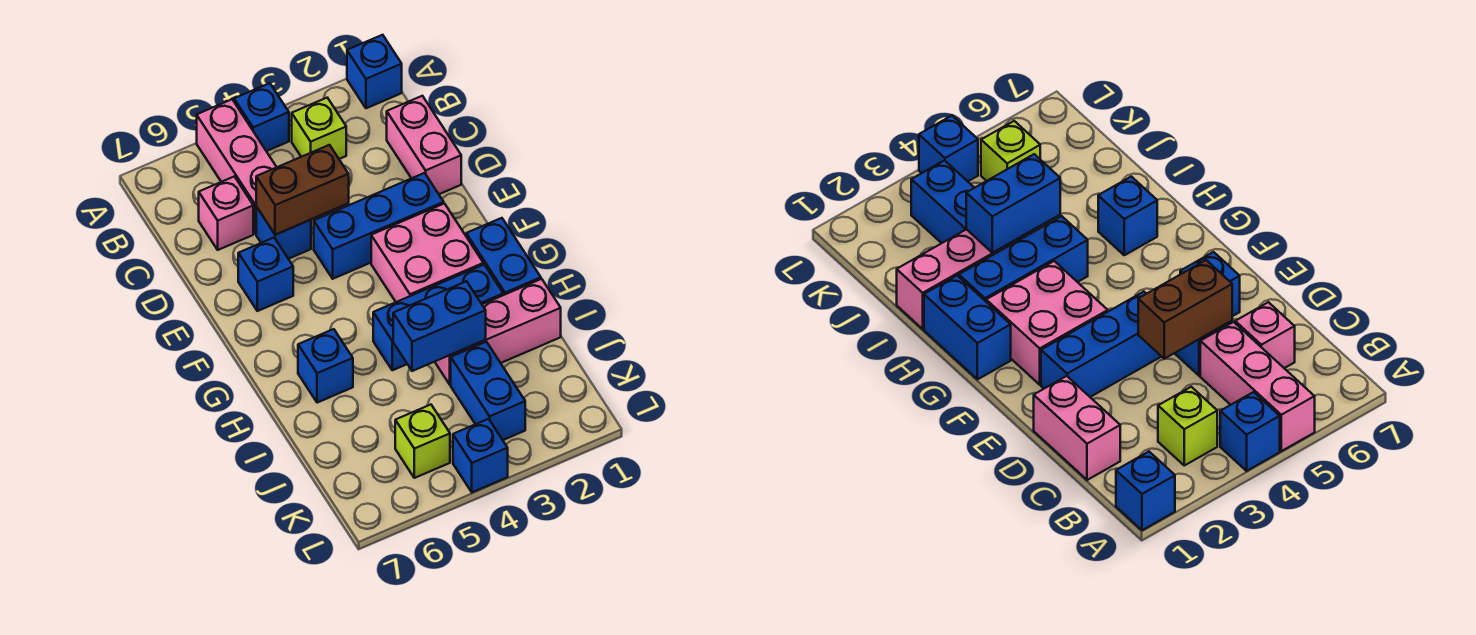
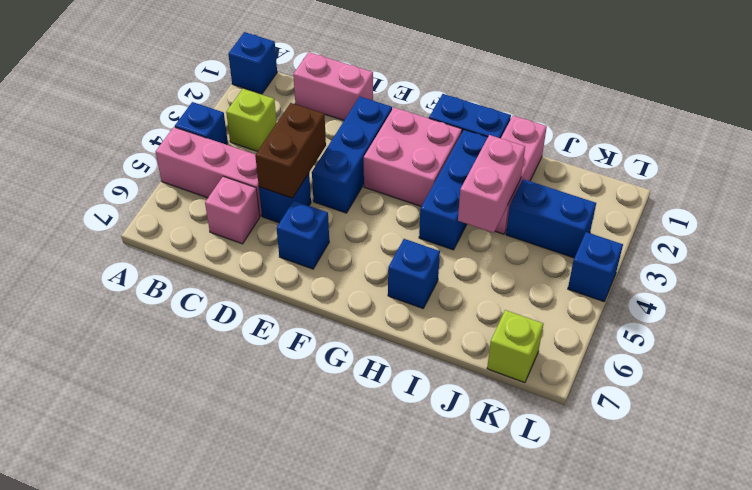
blue brick I3:I4 level 2 -> pink brick I3:I4 level 2
lime brick K5 level 1 -> lime brick K7 level 1

